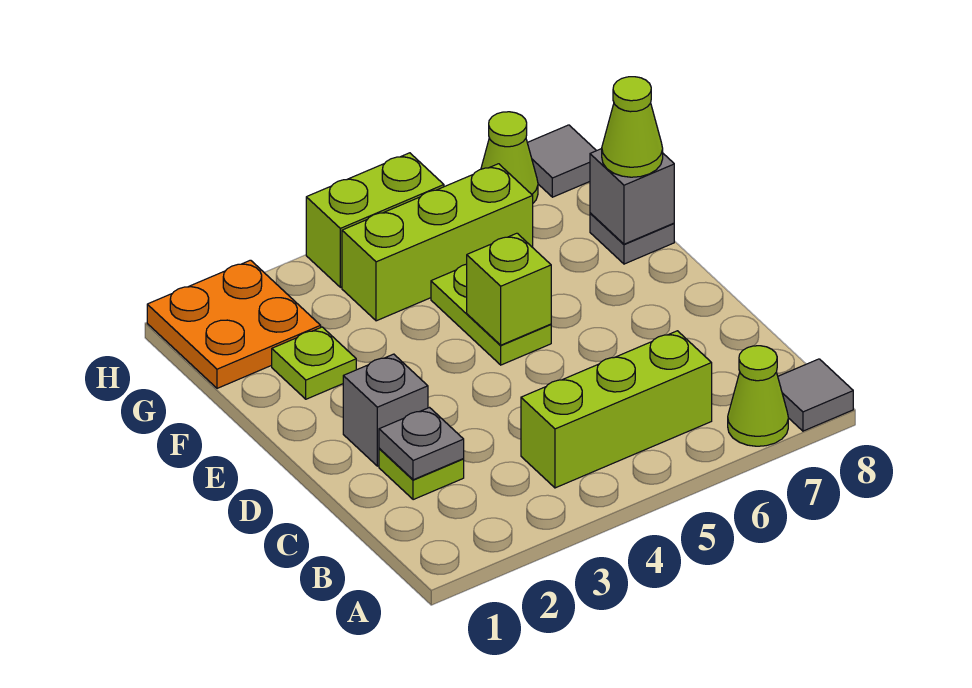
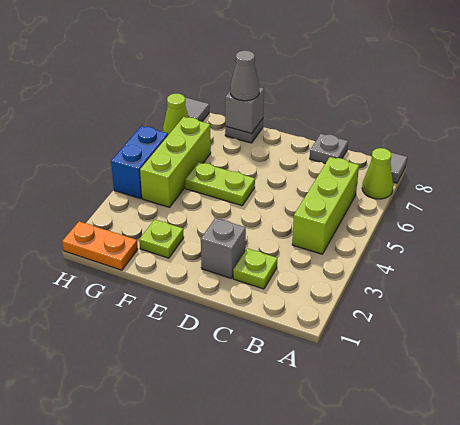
grey plate C2 level 2 -> grey plate C8 level 1
lime brick E5 level 2 -> none
lime cone F8 level 3 -> grey cone F8 level 3
orange plate G1:H2 level 1 -> orange plate G1:H1 level 1
lime brick H4:H5 level 1 -> blue brick H4:H5 level 1

